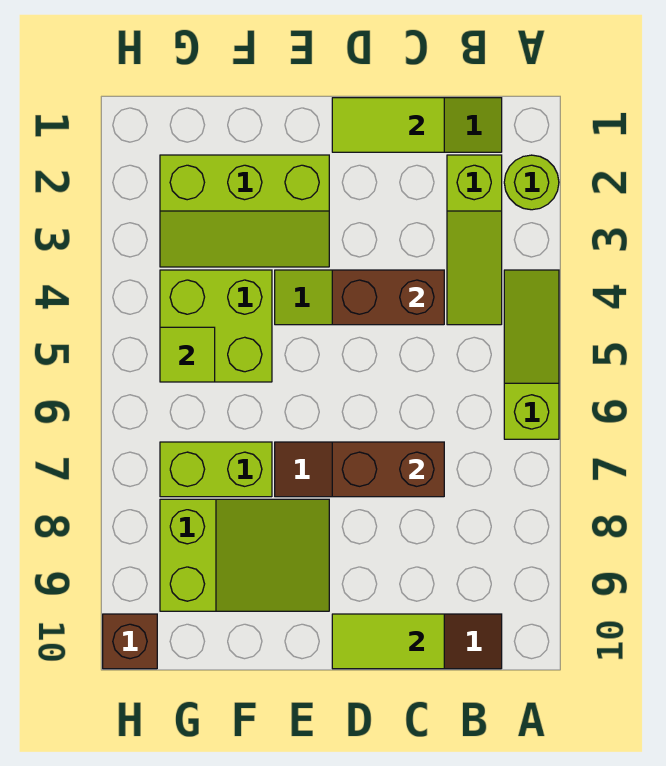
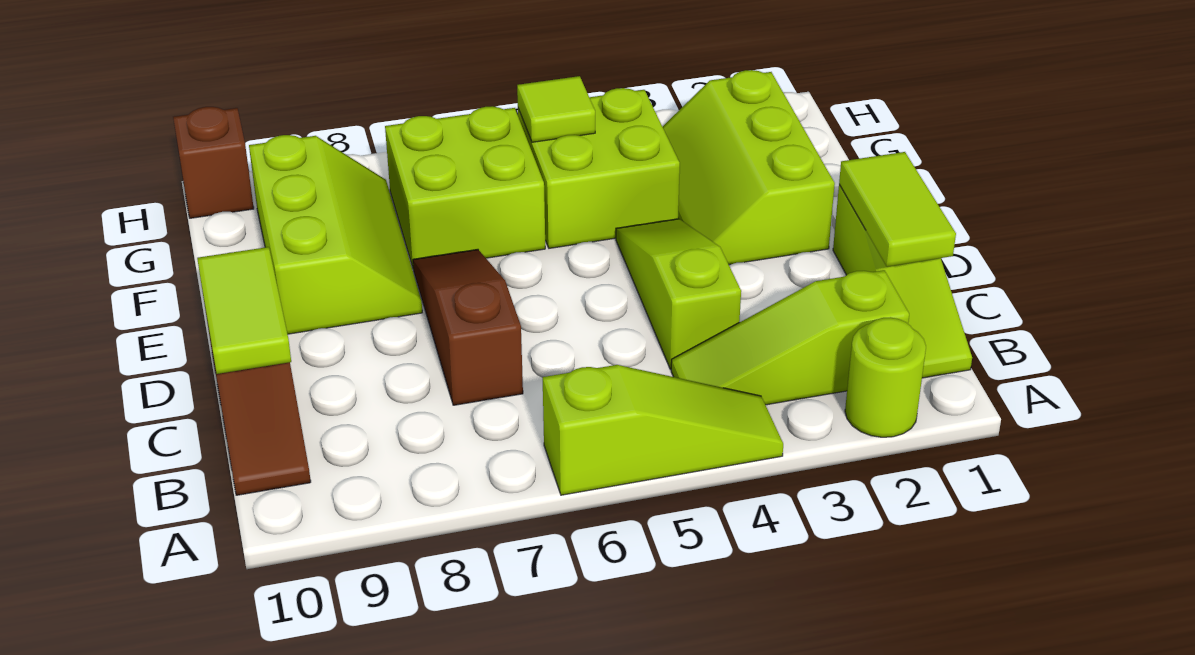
brown brick C4:D4 level 2 -> none
brown brick C7:D7 level 2 -> none
lime slope E8:G9 level 1 top G -> lime slope E8:G9 level 1 top 9
lime brick F7:G7 level 1 -> lime brick F6:G7 level 1

